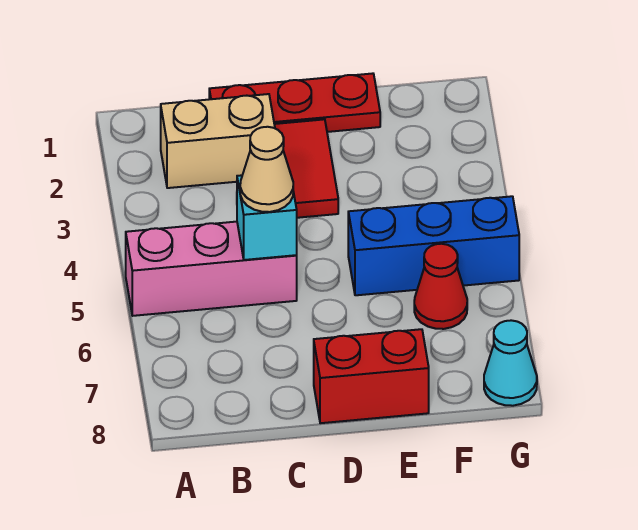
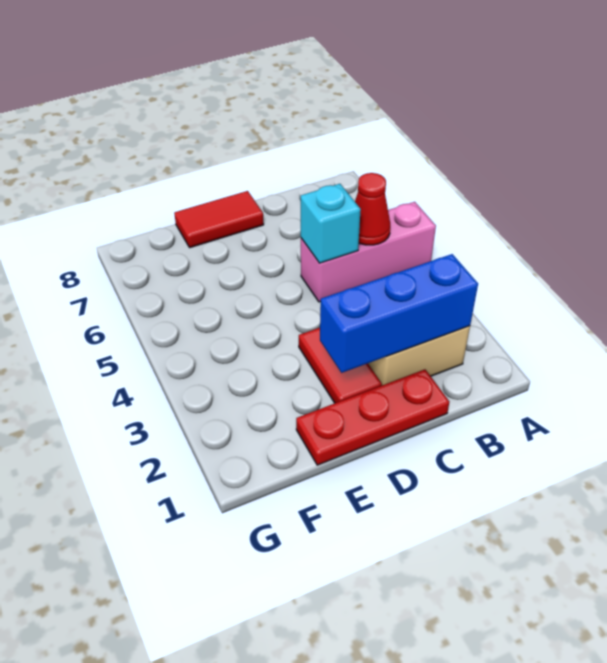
tan cone C5 level 3 -> none
red brick D8:E8 level 1 -> red tile D8:E8 level 1
blue brick E5:G5 level 1 -> blue brick B2:D2 level 2
red cone F6 level 1 -> red cone B5 level 2
cyan cone G8 level 1 -> none

